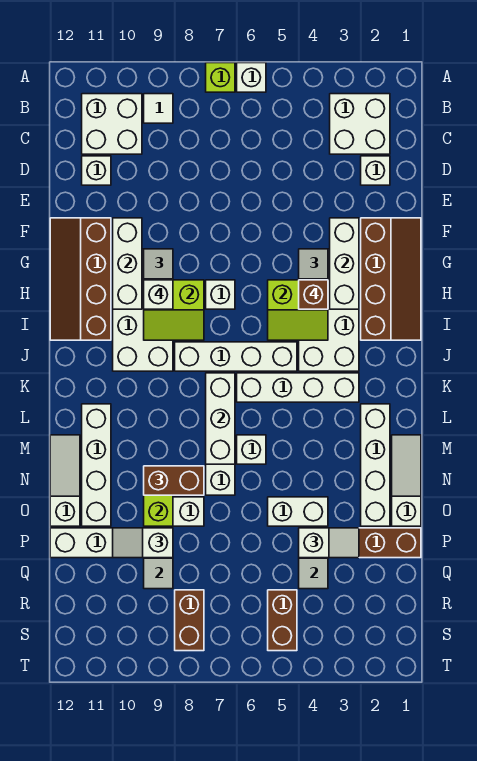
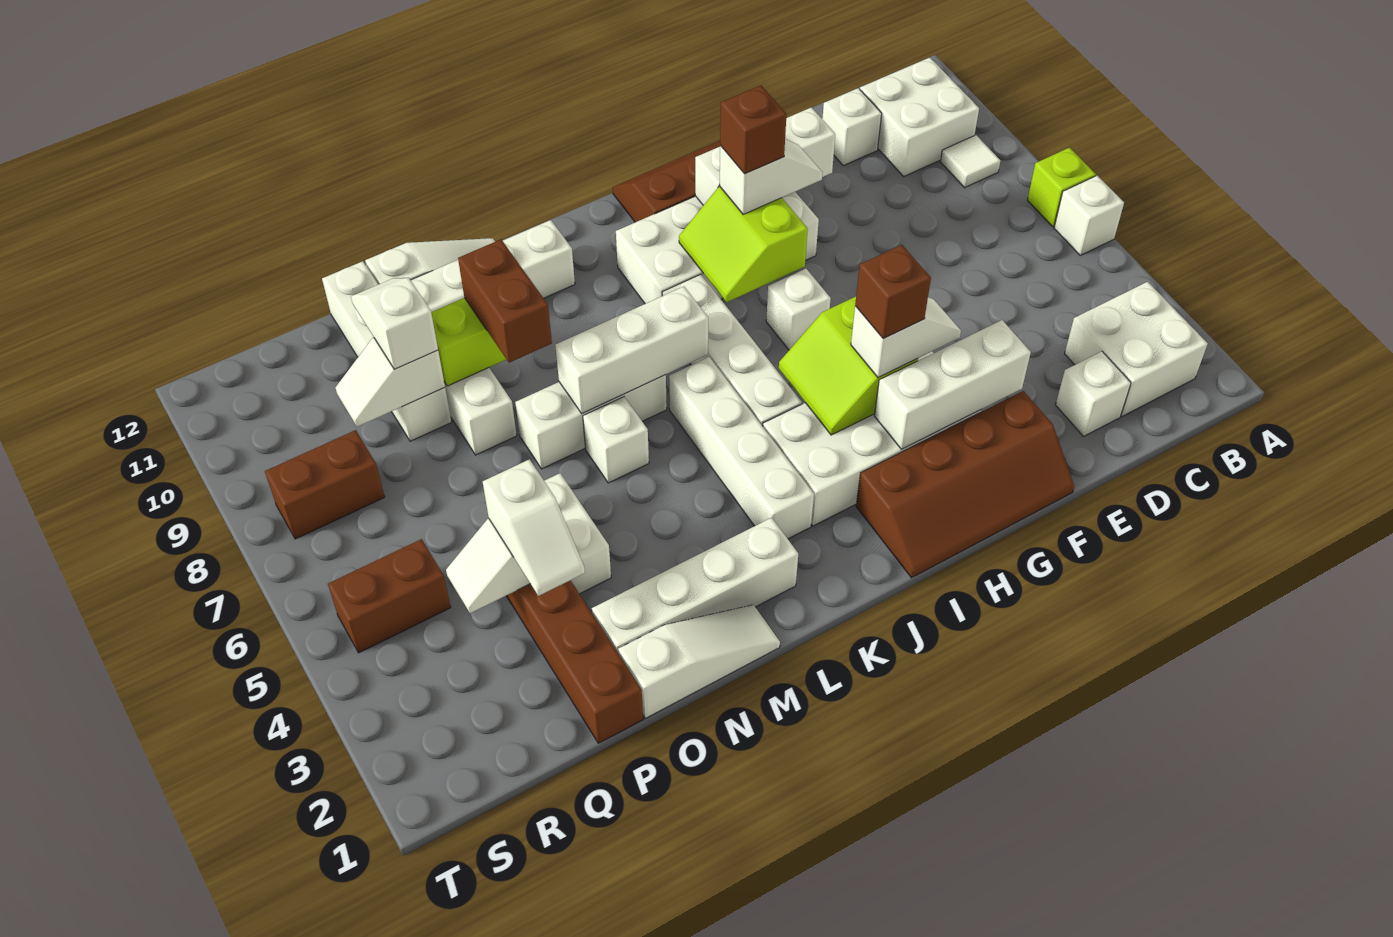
white brick H9 level 4 -> brown brick H9 level 4

